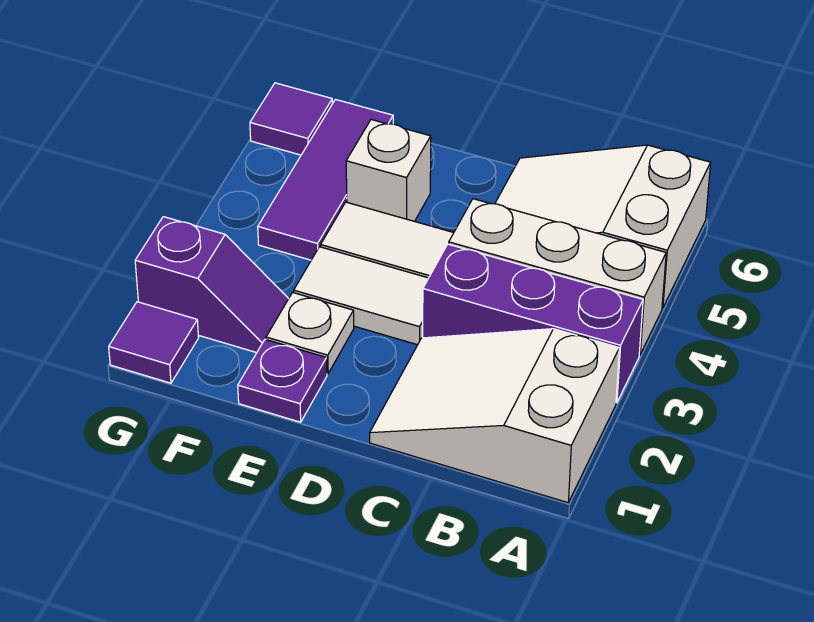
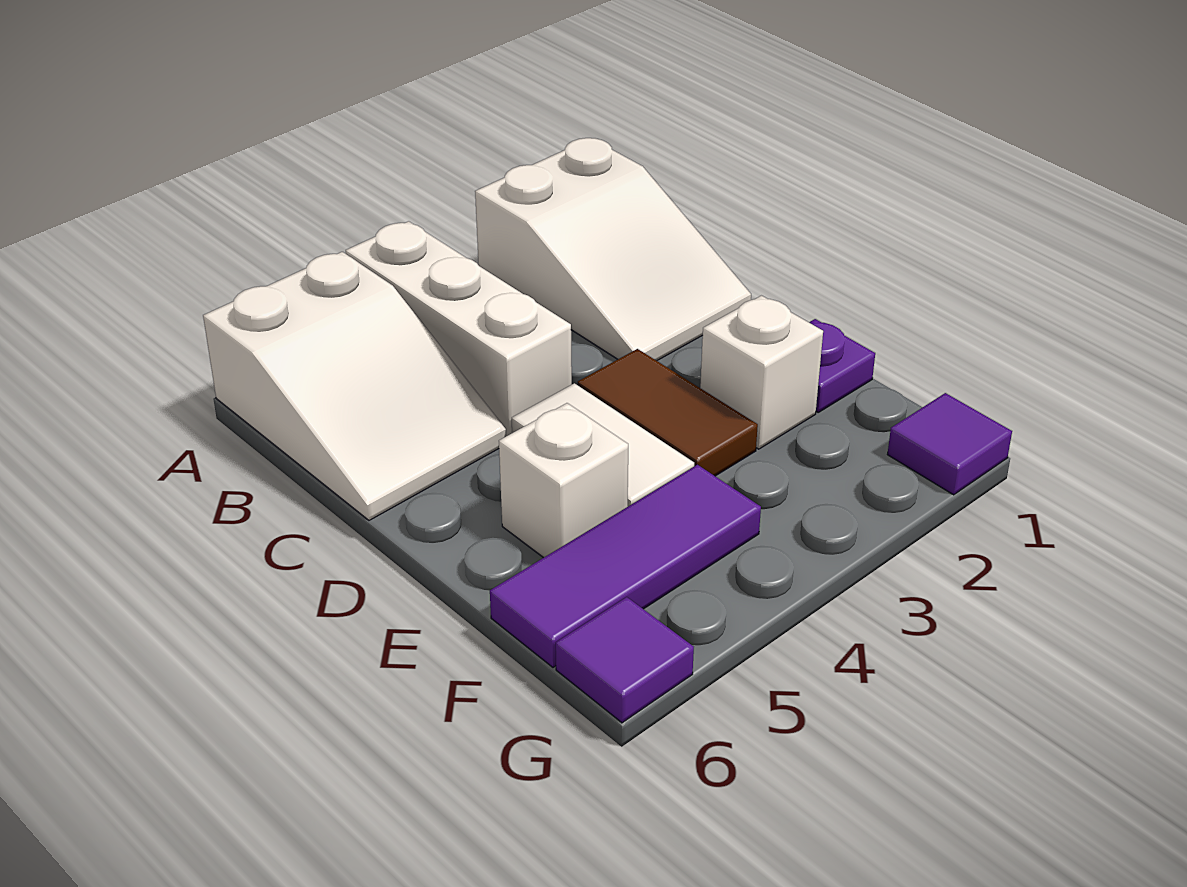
purple brick A3:C3 level 1 -> none
white tile D3:E3 level 1 -> brown tile D3:E3 level 1
white plate E2 level 1 -> white brick E2 level 1
purple slope F2:G2 level 1 top G -> none

